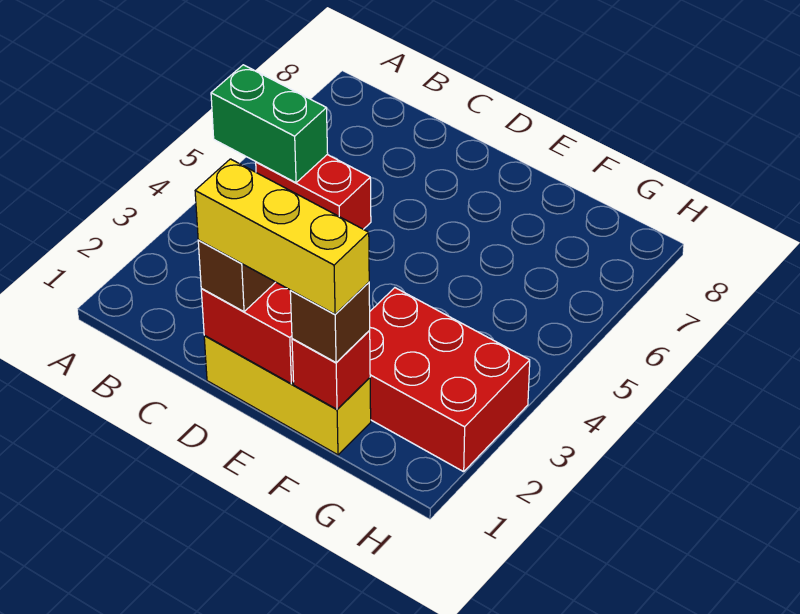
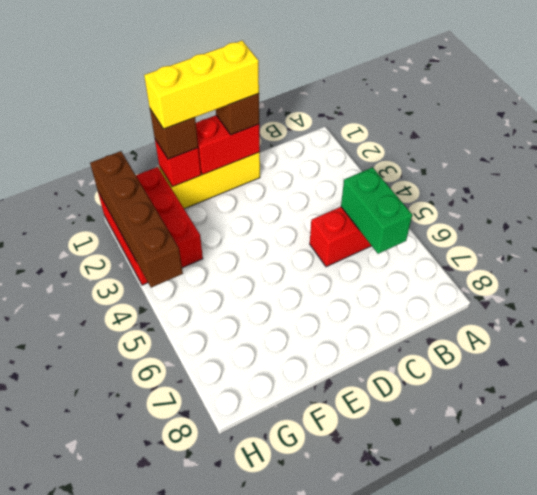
green brick A5:B5 level 2 -> green brick B5:B6 level 2
red brick F2:H3 level 1 -> red brick G1:H3 level 1
none -> brown brick H1:H4 level 2

